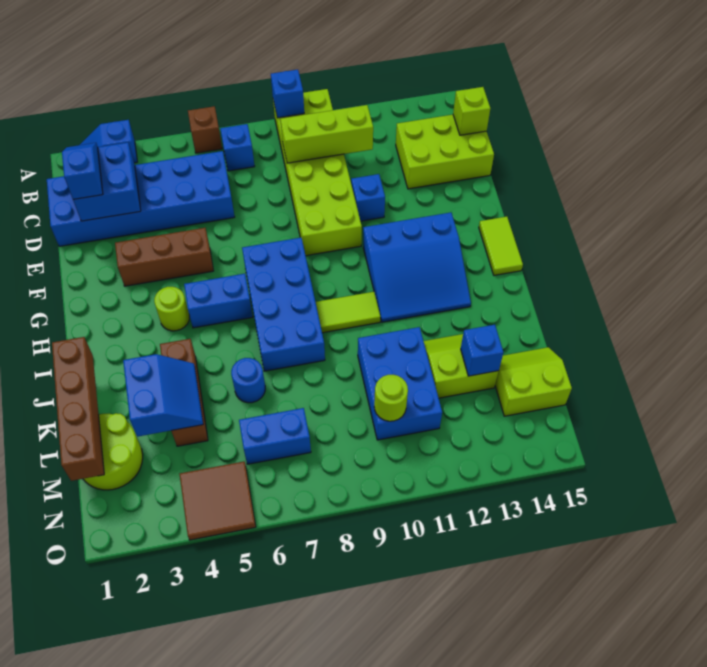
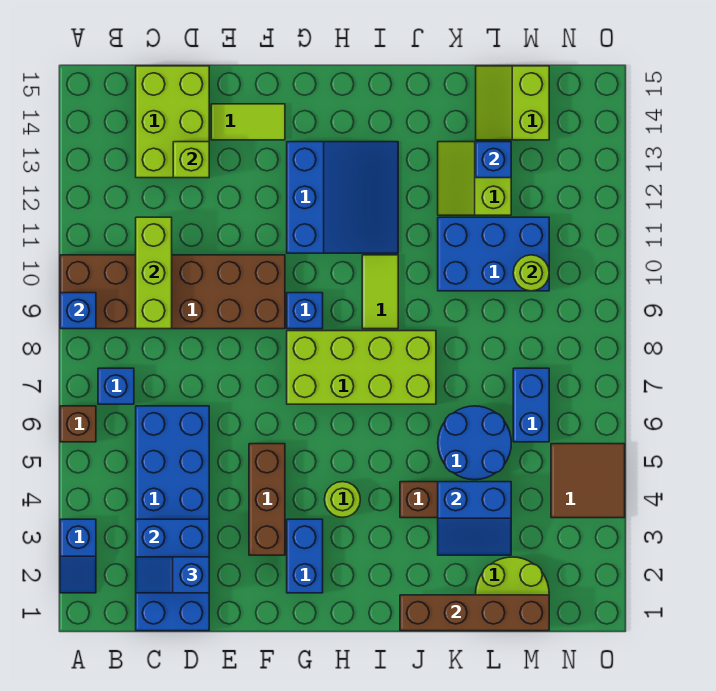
lime brick A9:F10 level 1 -> brown brick A9:F10 level 1
lime brick C15 level 2 -> lime brick D13 level 2
blue brick E11 level 1 -> blue brick G9 level 1
blue brick G7:J8 level 1 -> lime brick G7:J8 level 1
lime tile G15:H15 level 1 -> lime tile E14:F14 level 1
blue brick H5:H6 level 1 -> blue brick G2:G3 level 1
blue slope K3:L4 level 2 top 3 -> blue slope K3:L4 level 2 top 4
blue round brick K6 level 1 -> blue round brick K5:L6 level 1

